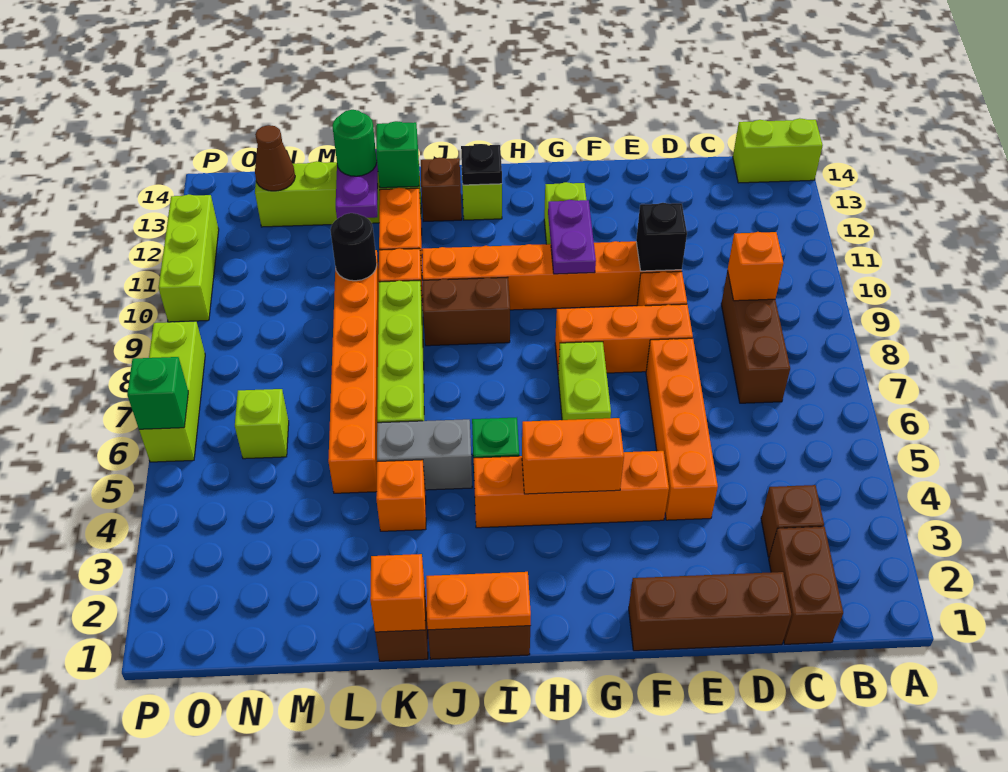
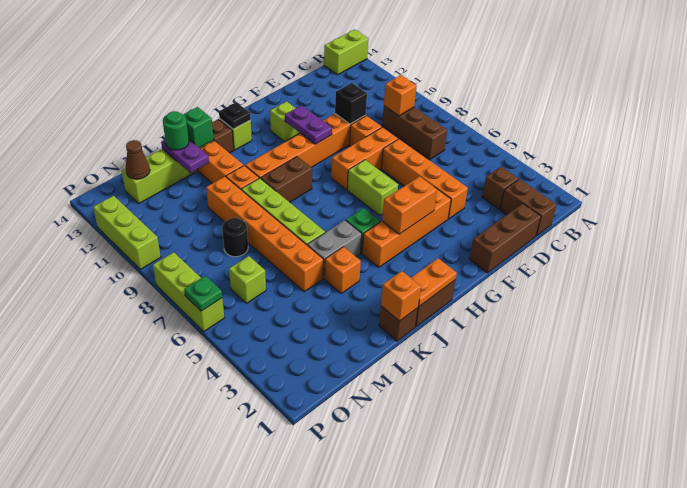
black round brick L10 level 2 -> black round brick M8 level 1
green brick P6 level 2 -> green plate P6 level 2

